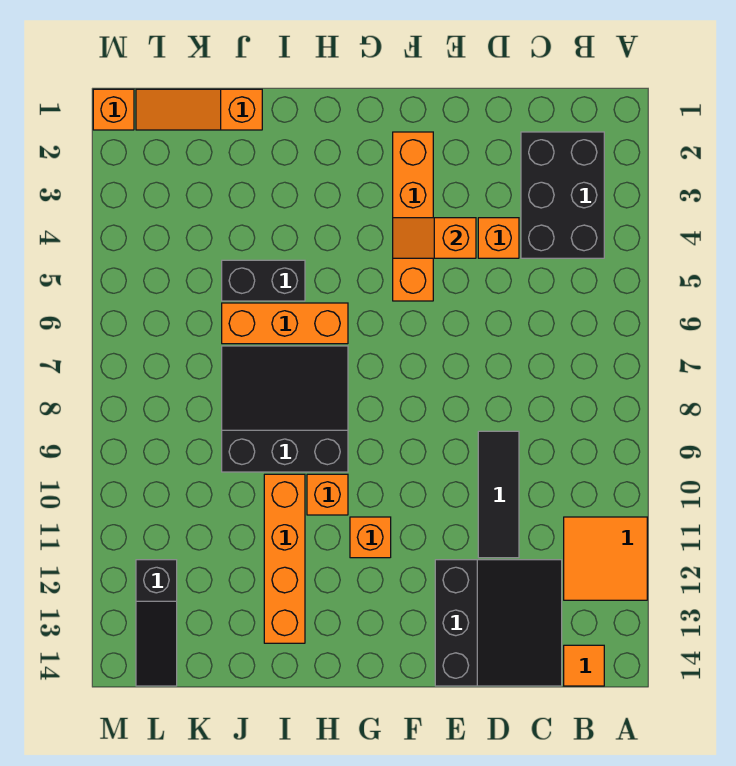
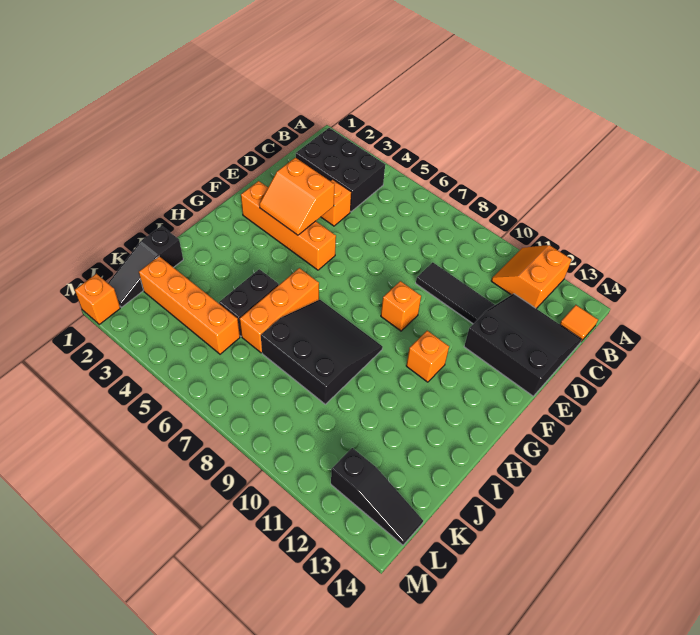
orange tile A11:B12 level 1 -> orange slope A11:B12 level 1 top 12
orange slope E4:F4 level 2 top E -> orange slope E3:F4 level 2 top E
black slope H7:J9 level 1 top 9 -> black slope H7:J9 level 1 top J
orange brick H10 level 1 -> orange brick F9 level 1
orange brick I10:I13 level 1 -> orange brick K2:K5 level 1
orange slope J1:L1 level 1 top J -> black slope J1:L1 level 1 top J

